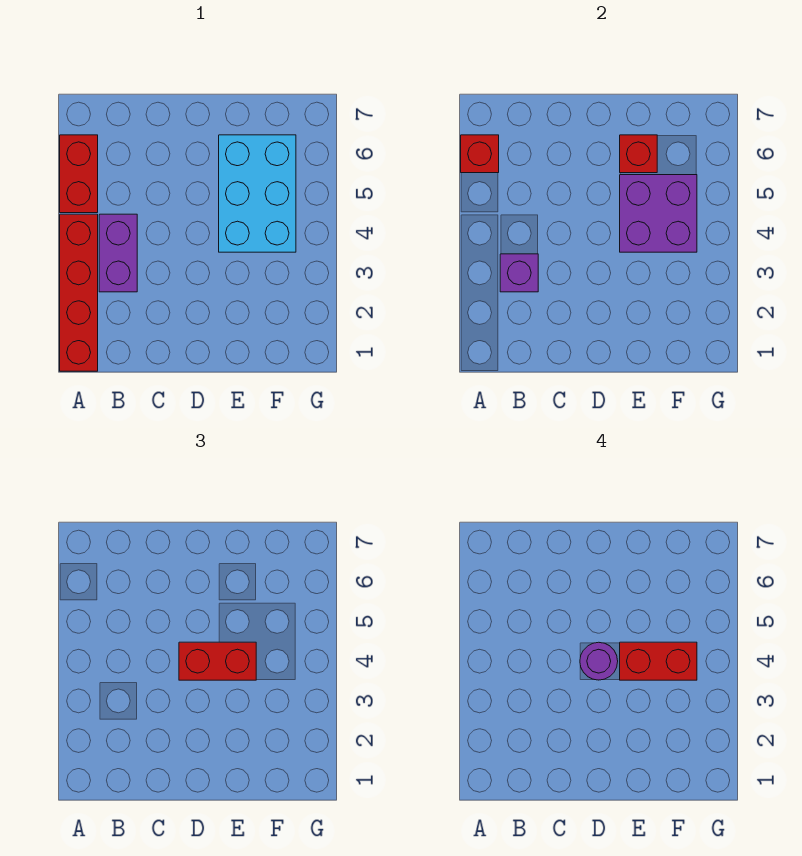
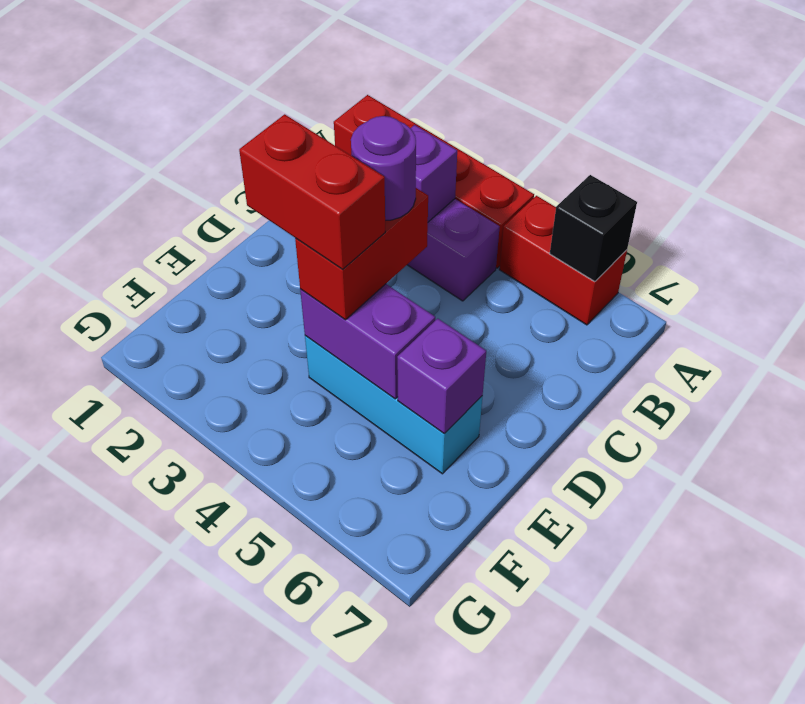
red brick A6 level 2 -> black brick A6 level 2
cyan brick E4:F6 level 1 -> cyan brick E4:E6 level 1
purple brick E4:F5 level 2 -> purple brick E4:E5 level 2
red brick E4:F4 level 4 -> red brick E3:E4 level 4
red brick E6 level 2 -> purple brick E6 level 2

